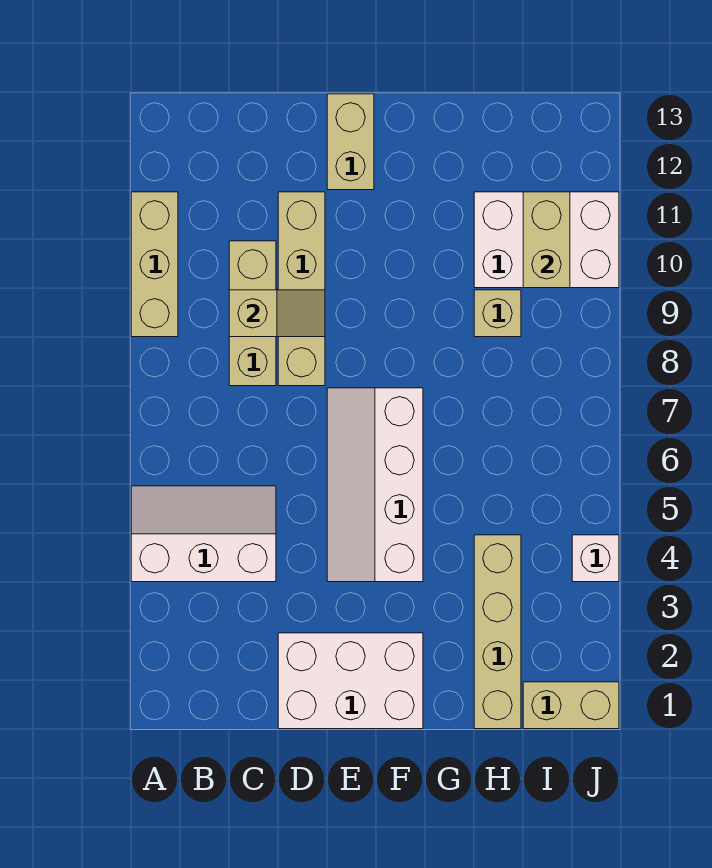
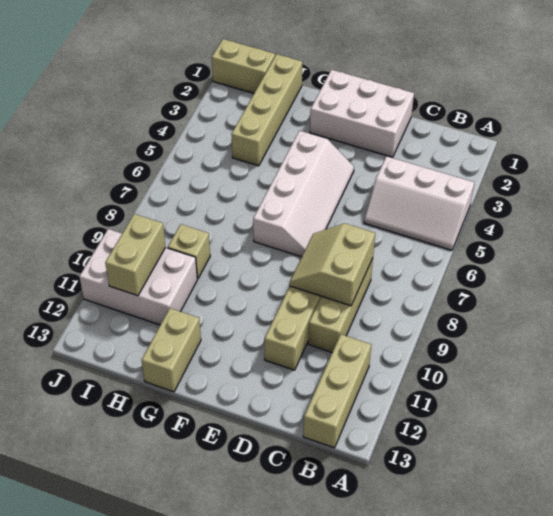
tan brick A9:A11 level 1 -> tan brick B11:B13 level 1
tan slope C9:D9 level 2 top C -> tan slope C8:D9 level 2 top C
tan brick E12:E13 level 1 -> tan brick G12:G13 level 1
white brick J4 level 1 -> none

